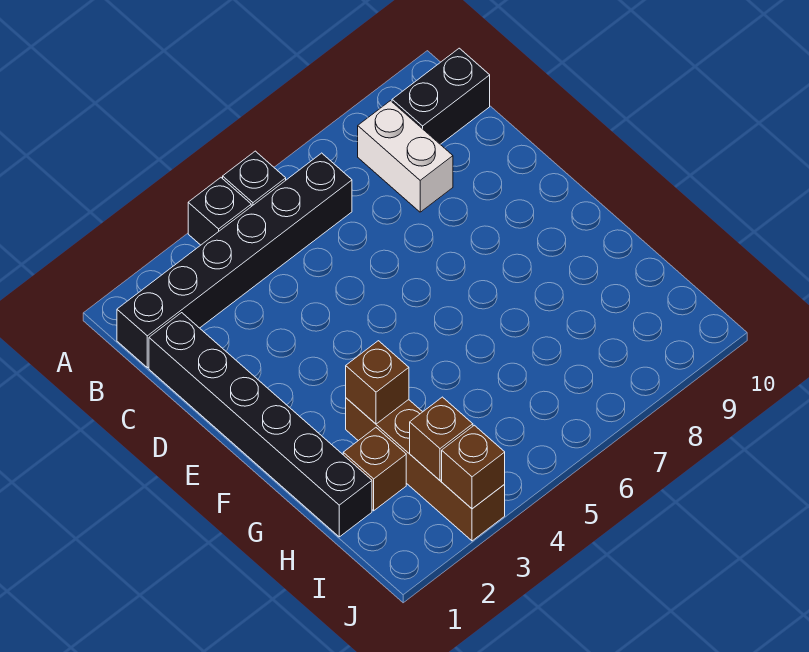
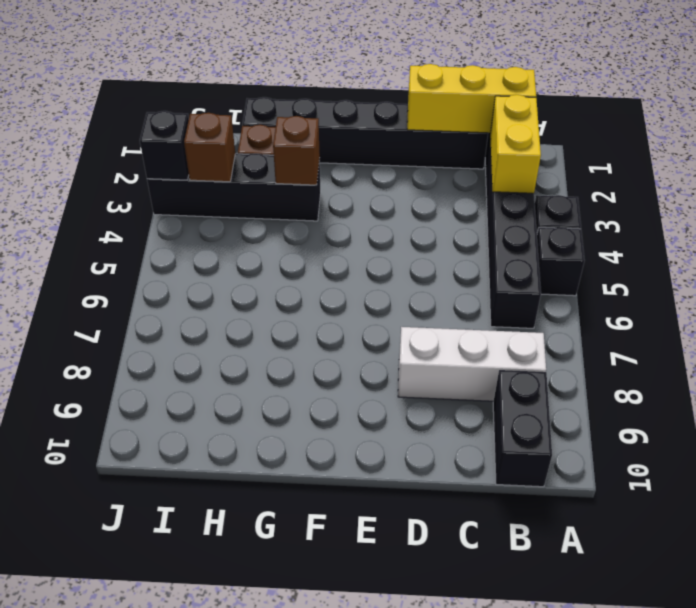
none -> yellow brick B1:D1 level 2
none -> yellow brick B2:B3 level 2
white brick B8:C8 level 1 -> white brick B8:D8 level 1
brown brick G3:J3 level 1 -> black brick G3:J3 level 1
brown brick J3 level 2 -> black brick J3 level 2

